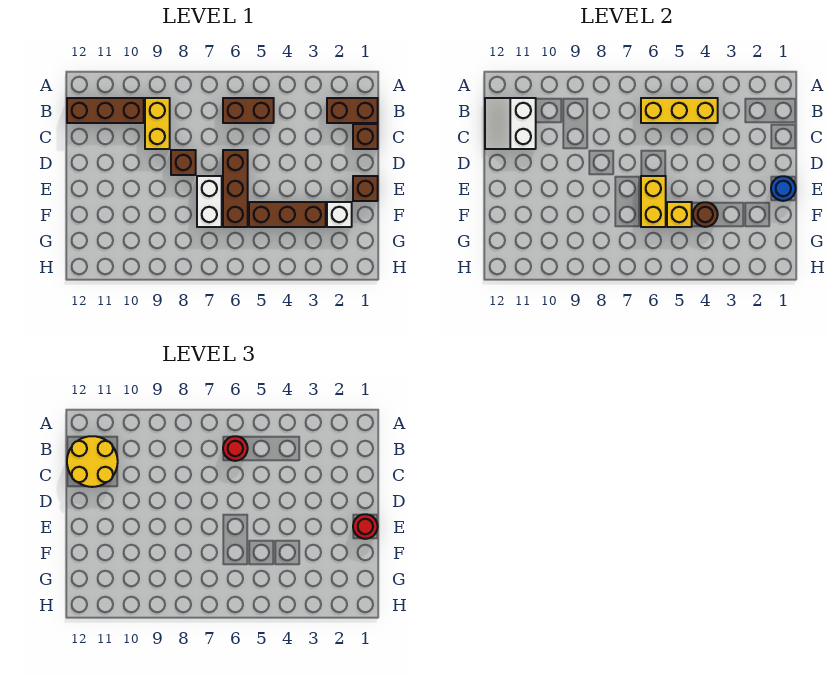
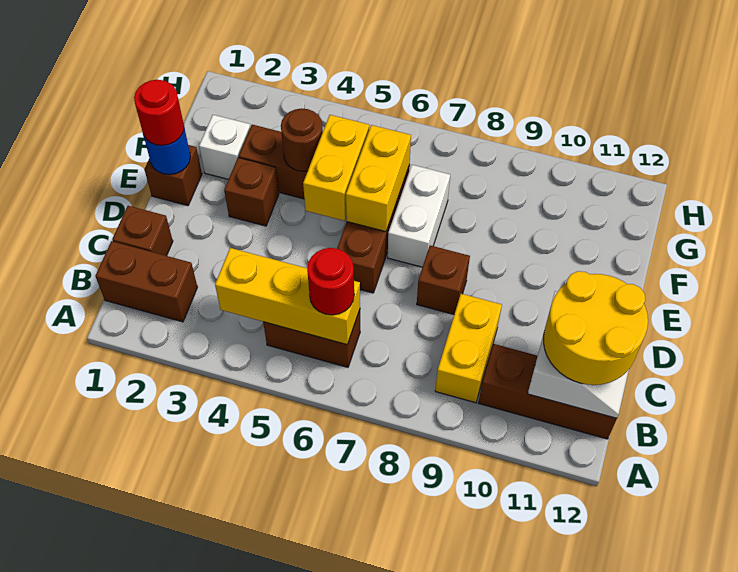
none -> brown brick E3 level 1
yellow brick F5 level 2 -> yellow brick E5:F5 level 2

